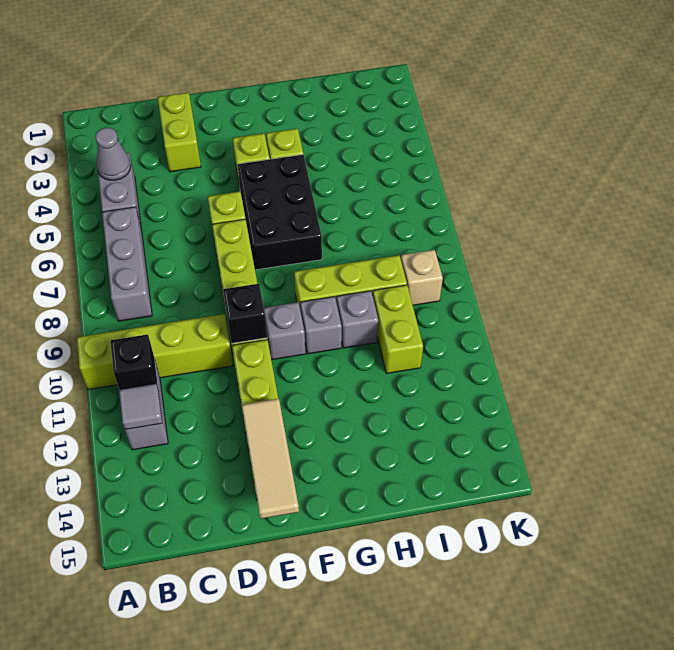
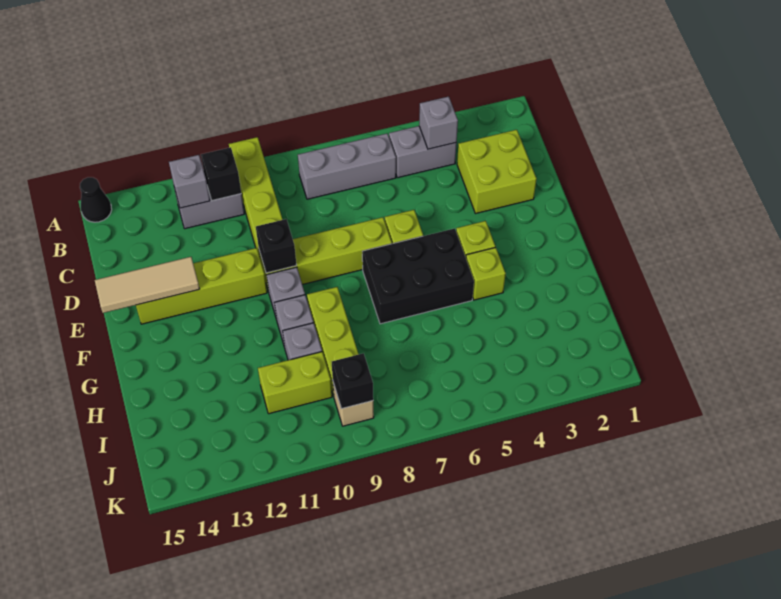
none -> black cone A15 level 1
grey cone B4 level 2 -> grey brick B4 level 2
grey tile B12 level 2 -> grey brick B12 level 2
lime brick D2:D3 level 1 -> lime brick C2:D3 level 1
none -> black brick J9 level 2

